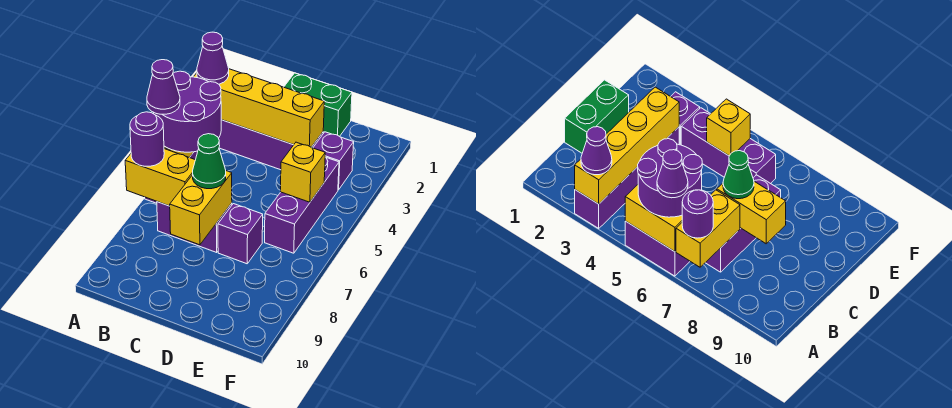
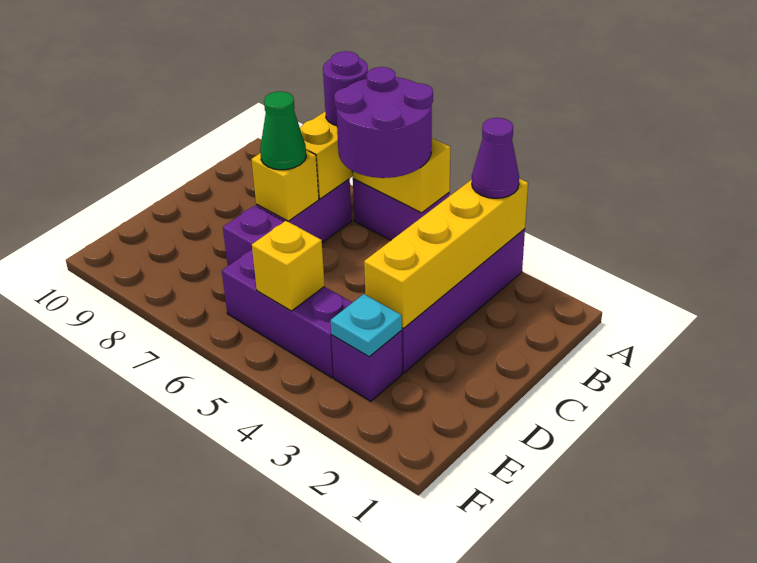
purple cone A6 level 4 -> none
green brick C1:D1 level 1 -> none
yellow brick C7:C8 level 2 -> yellow brick C7 level 2
none -> cyan plate E3 level 2

